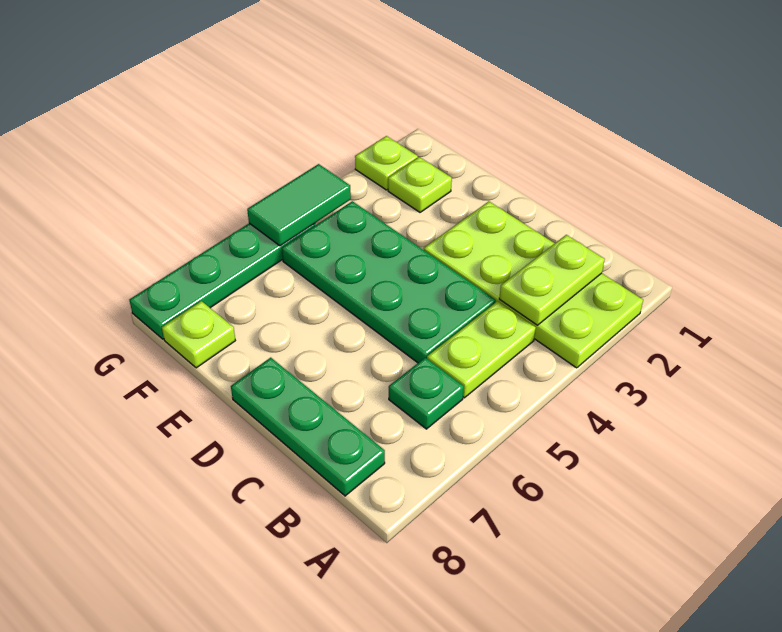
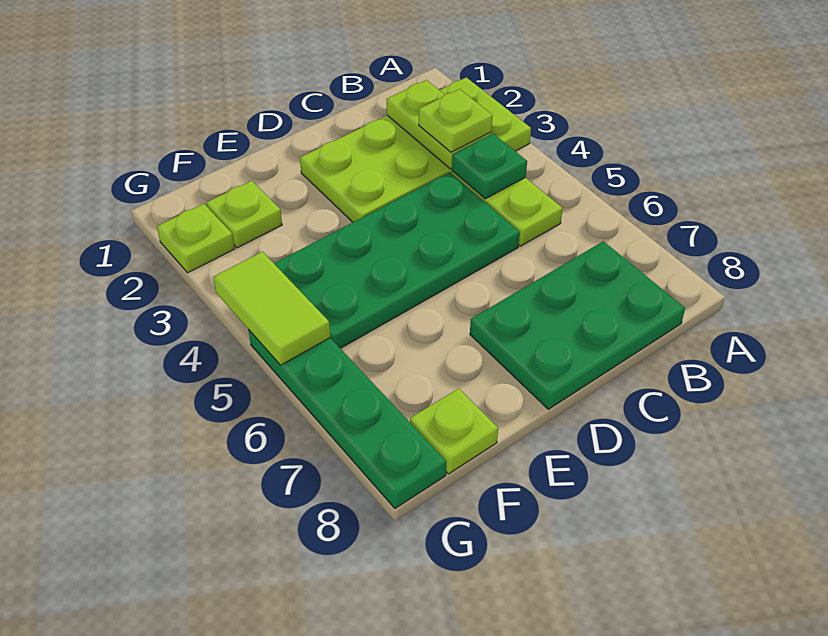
none -> lime plate B3 level 3
green plate B6 level 1 -> green plate B4 level 2
green plate B8:D8 level 1 -> green plate B7:D8 level 1
green tile G4:G5 level 2 -> lime tile G4:G5 level 2

